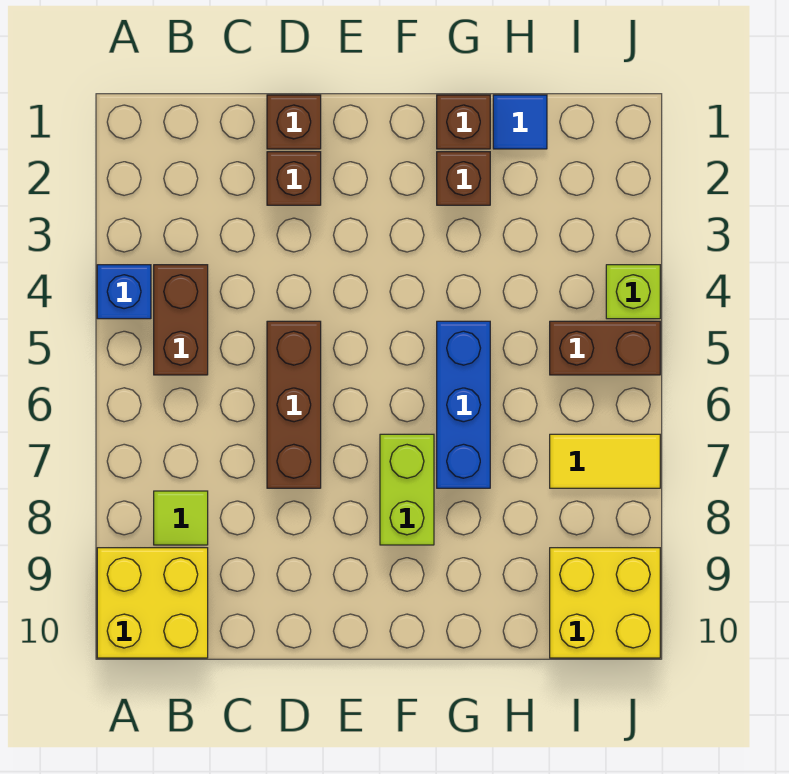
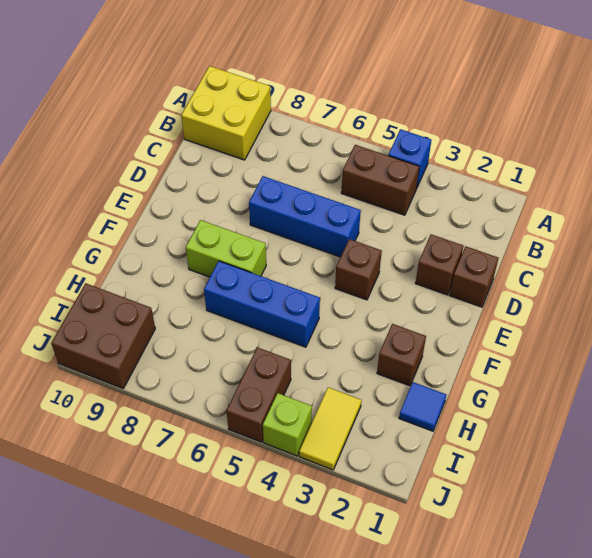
lime tile B8 level 1 -> none
brown brick D5:D7 level 1 -> blue brick D5:D7 level 1
brown brick G1 level 1 -> brown brick E4 level 1
yellow tile I7:J7 level 1 -> yellow tile I3:J3 level 1
yellow brick I9:J10 level 1 -> brown brick I9:J10 level 1

